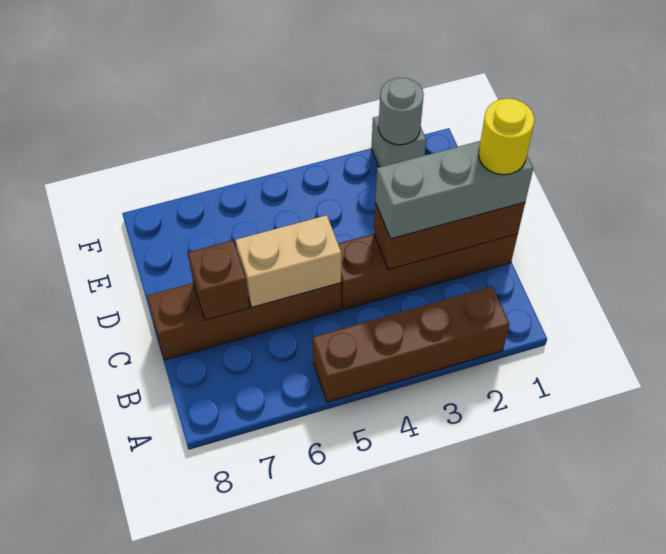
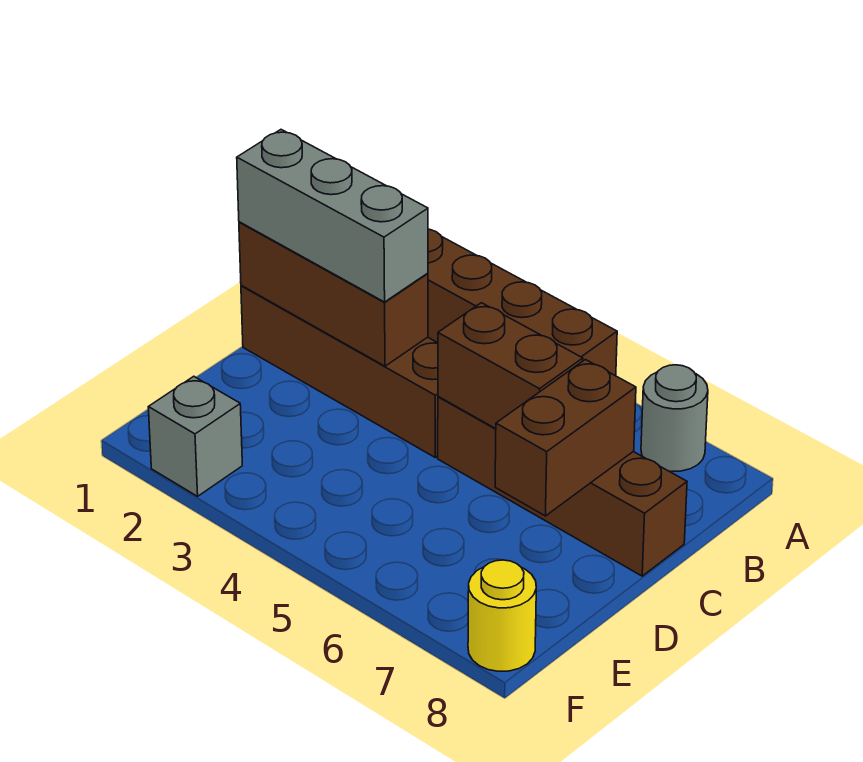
yellow round brick C1 level 4 -> yellow round brick F8 level 1
tan brick C5:C6 level 2 -> brown brick C5:C6 level 2
brown brick C7 level 2 -> brown brick C7:D7 level 2
grey round brick F2 level 2 -> grey round brick A7 level 1

